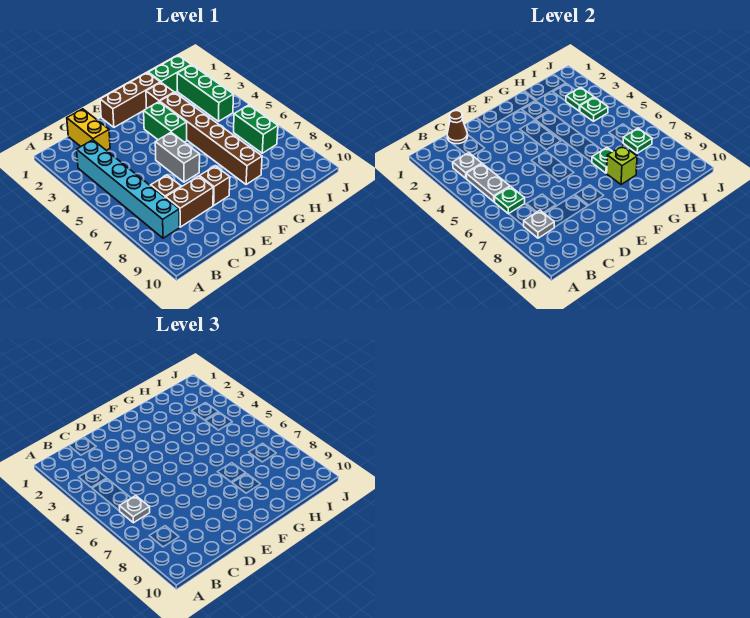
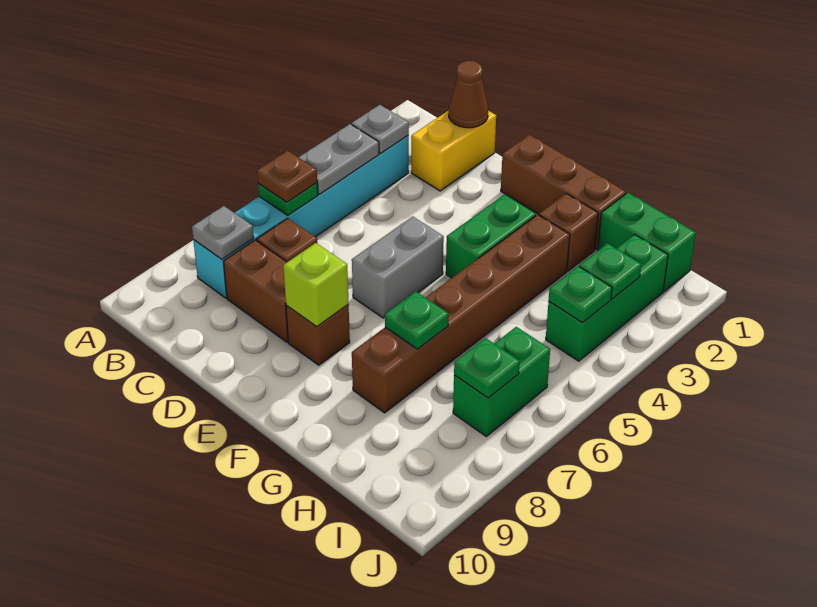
grey plate B6 level 3 -> brown plate B6 level 3
lime brick G8 level 2 -> lime brick E8 level 2

